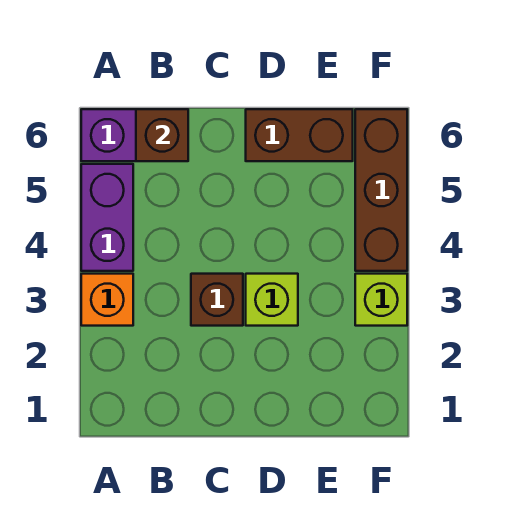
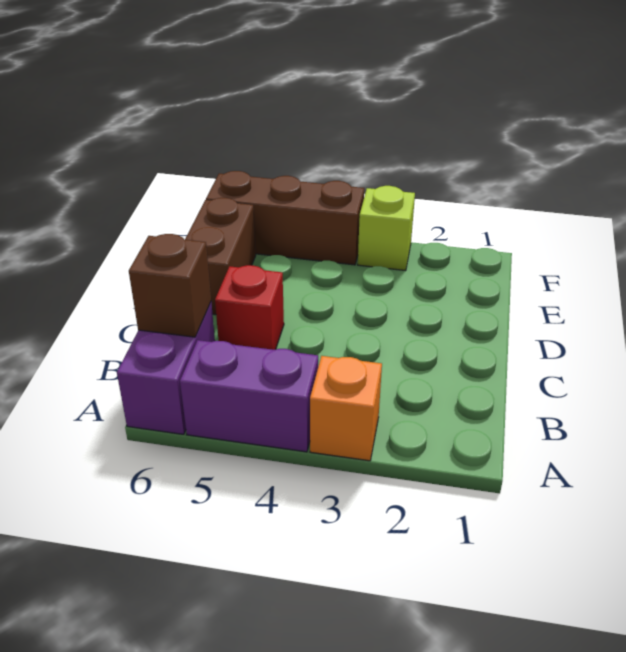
brown brick C3 level 1 -> none
none -> red brick C5 level 1
lime brick D3 level 1 -> none

